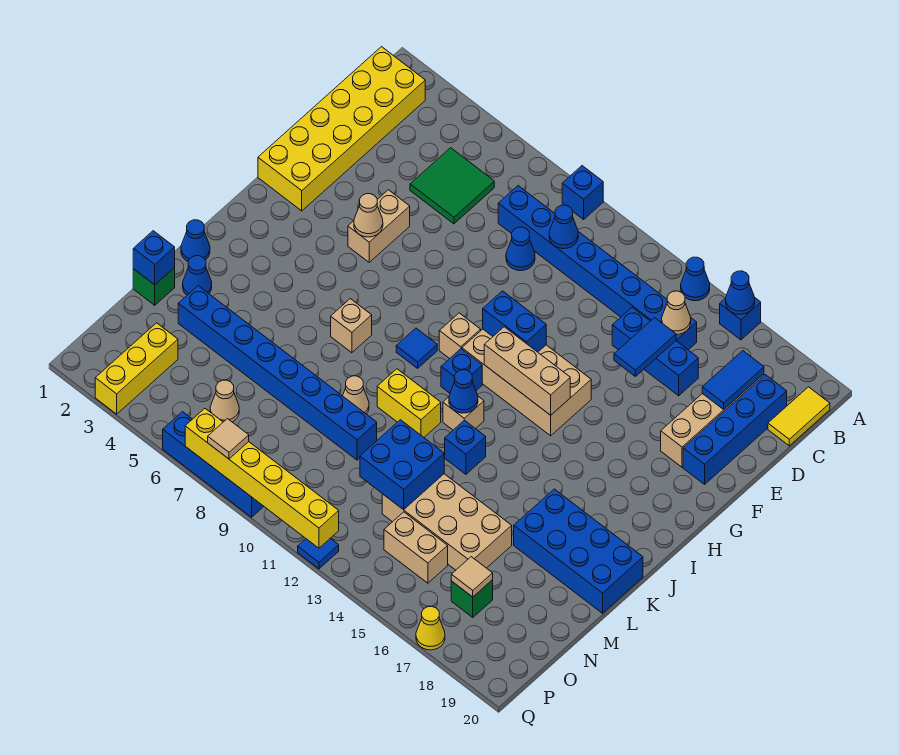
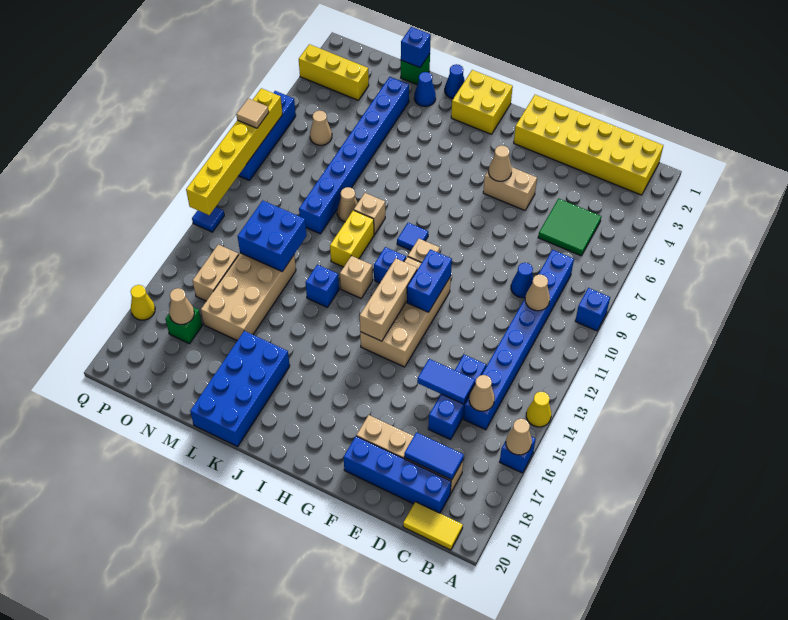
blue cone A14 level 1 -> yellow cone A14 level 1
blue cone A16 level 2 -> tan cone A16 level 2
blue cone C10 level 2 -> tan cone C10 level 2
none -> yellow brick I1:J2 level 1
tan brick J7 level 1 -> tan brick K9 level 1
blue cone J12 level 2 -> none
tan tile O17 level 2 -> tan cone O17 level 2

